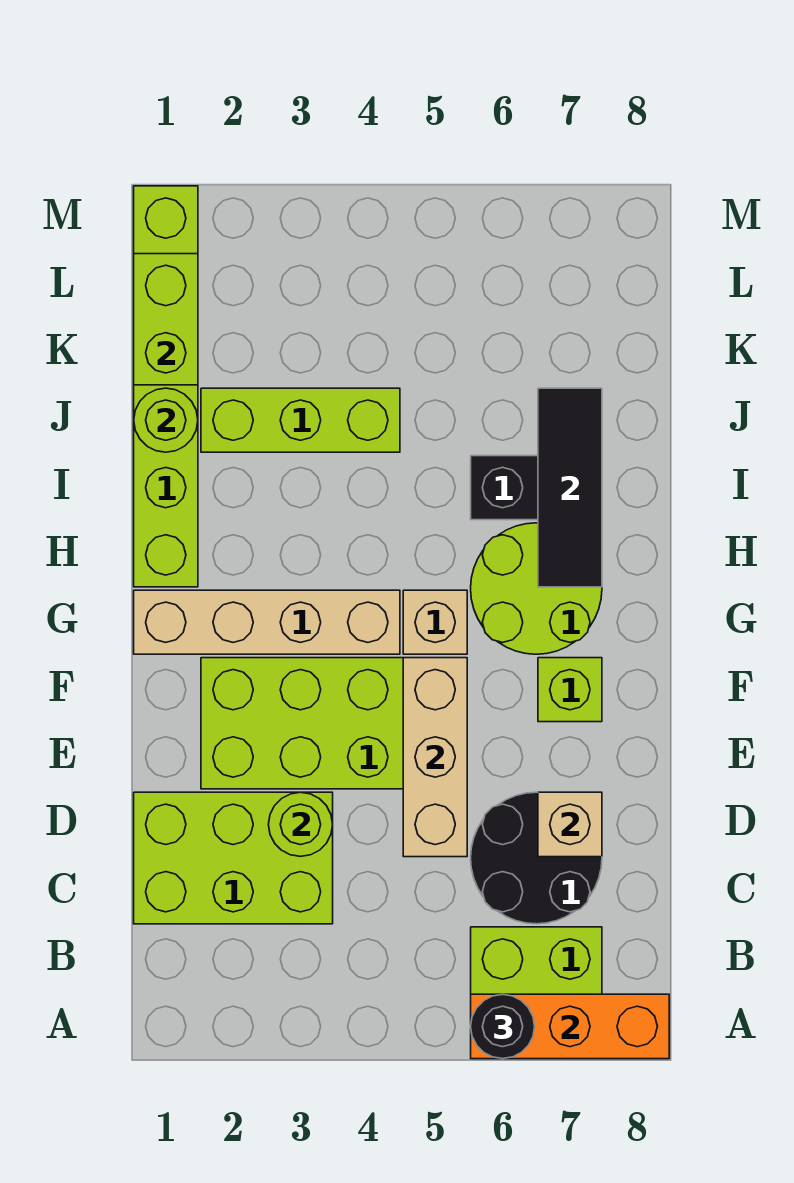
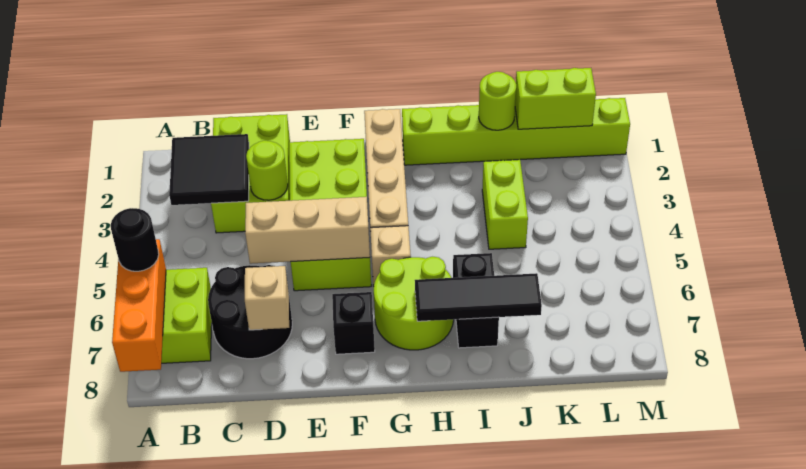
none -> black tile B2:C3 level 2
lime brick F7 level 1 -> black brick F7 level 1
lime brick J2:J4 level 1 -> lime brick J3:J4 level 1

